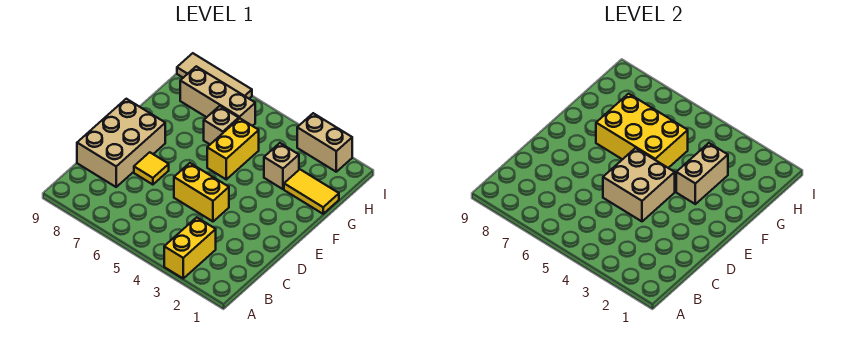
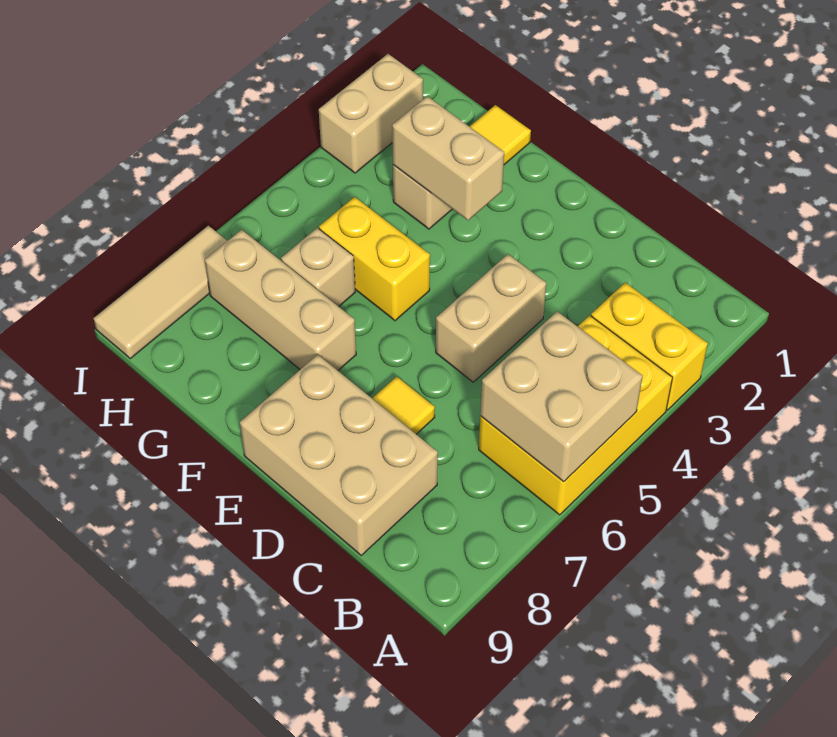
yellow brick D4:D5 level 1 -> tan brick D4:D5 level 1
tan brick D4:E5 level 2 -> tan brick A5:B6 level 2
yellow brick F5:G7 level 2 -> yellow brick A4:B6 level 1
tan brick H6:H8 level 1 -> tan brick F7:H7 level 1

